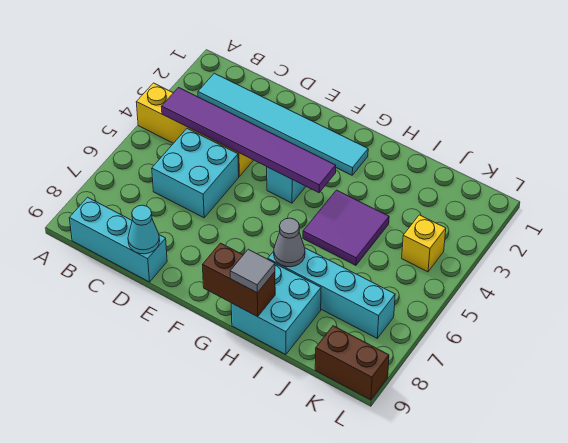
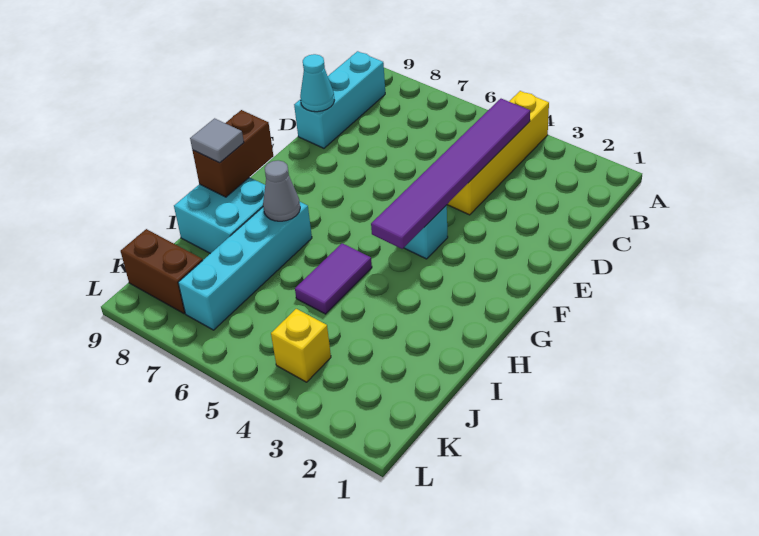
cyan tile B2:G2 level 1 -> none
cyan brick C5:D6 level 1 -> none
purple tile H4:I5 level 1 -> purple tile H5:I5 level 1
brown brick K9:L9 level 1 -> brown brick K8:K9 level 1

